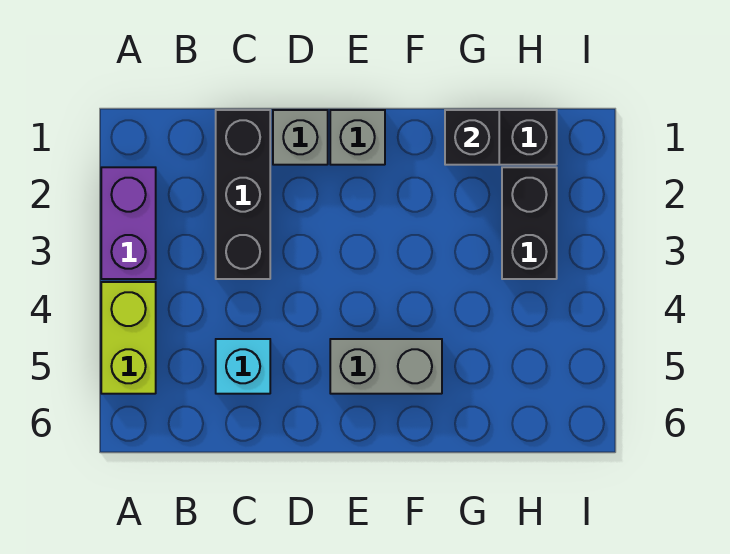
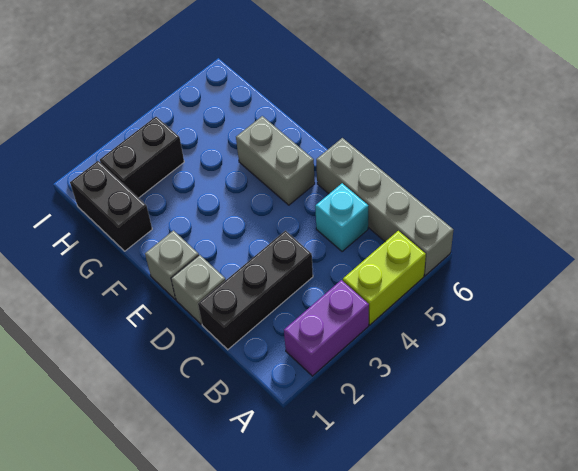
none -> grey brick A6:D6 level 1
black brick G1 level 2 -> none

